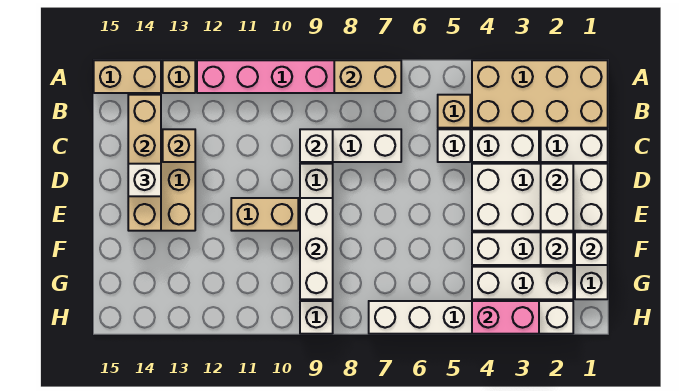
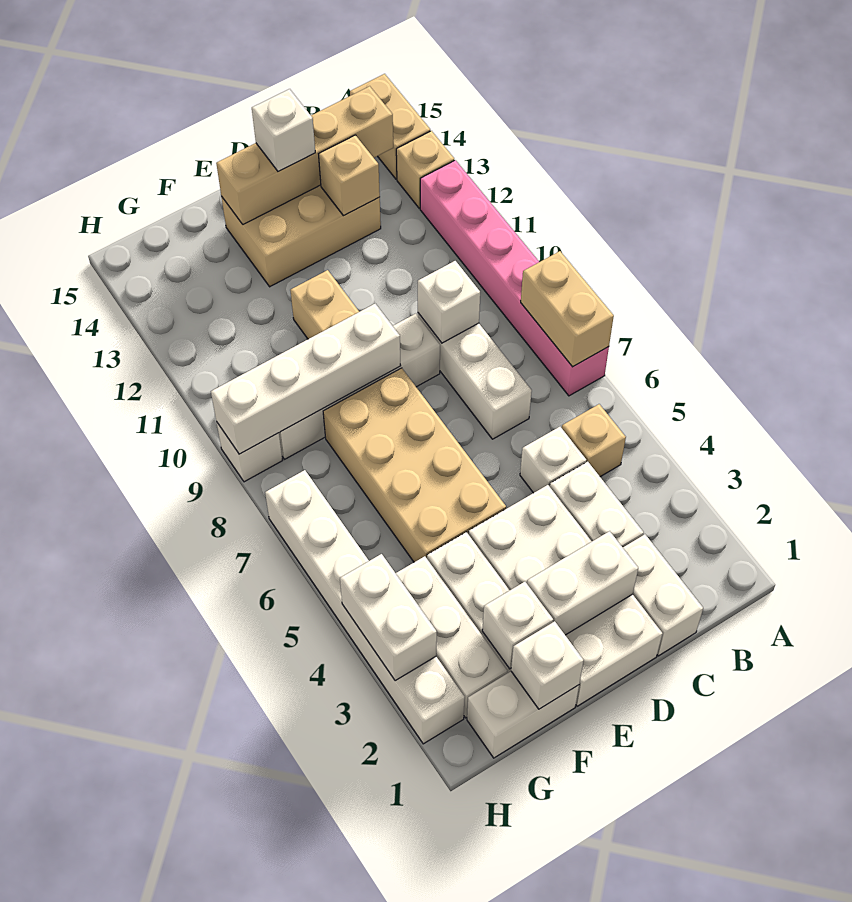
tan brick A1:B4 level 1 -> tan brick E5:F8 level 1
white brick E9:G9 level 2 -> white brick E9:H9 level 2
pink brick H3:H4 level 2 -> white brick H3:H4 level 2

